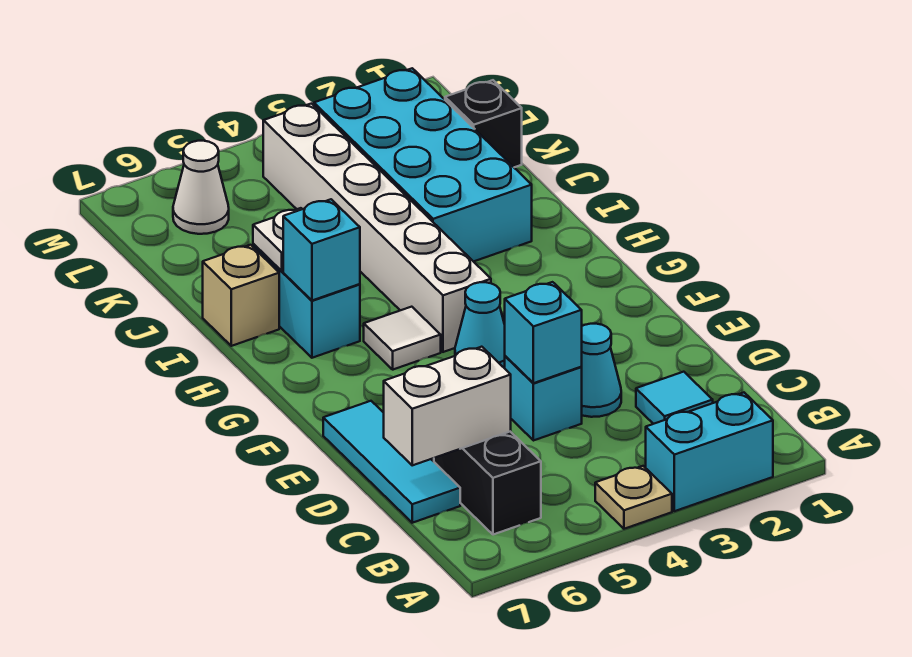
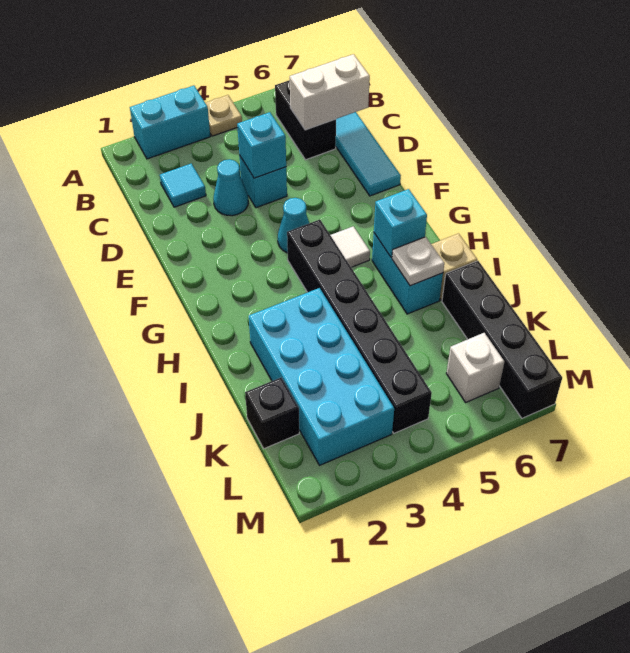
white brick G4:L4 level 1 -> black brick G4:L4 level 1
none -> black brick J7:M7 level 1
white cone L6 level 1 -> white brick L6 level 1

